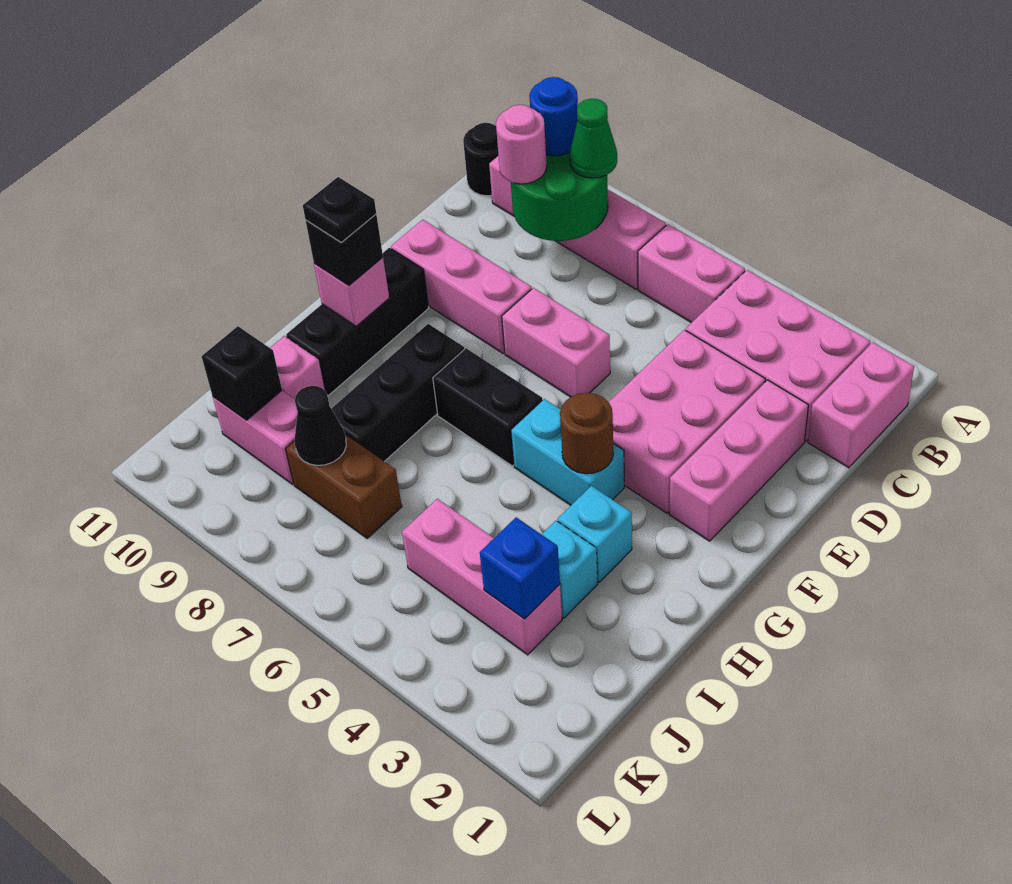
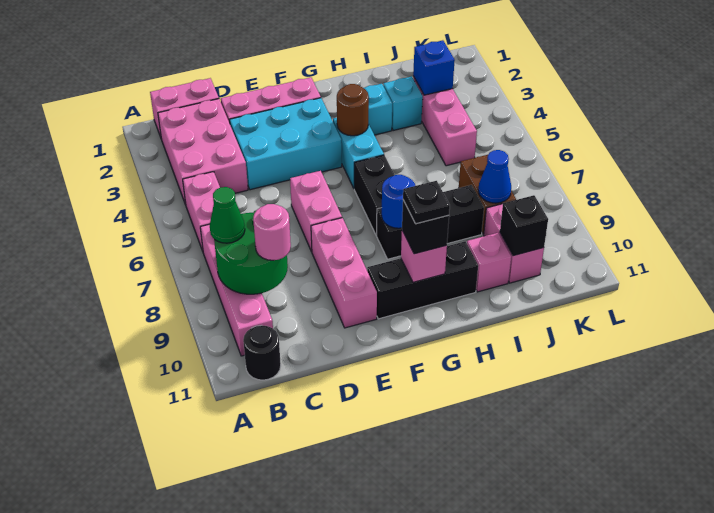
blue round brick B9 level 3 -> blue round brick G8 level 2
pink brick D3:F4 level 1 -> cyan brick D3:F4 level 1
black cone J8 level 2 -> blue cone J8 level 2

